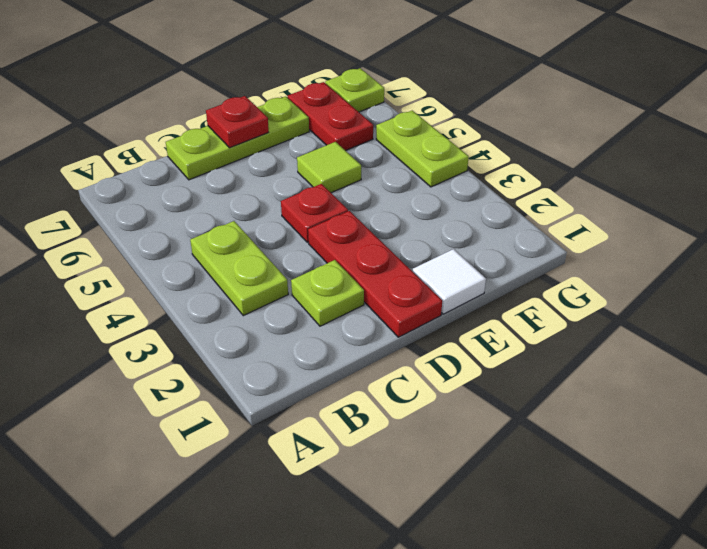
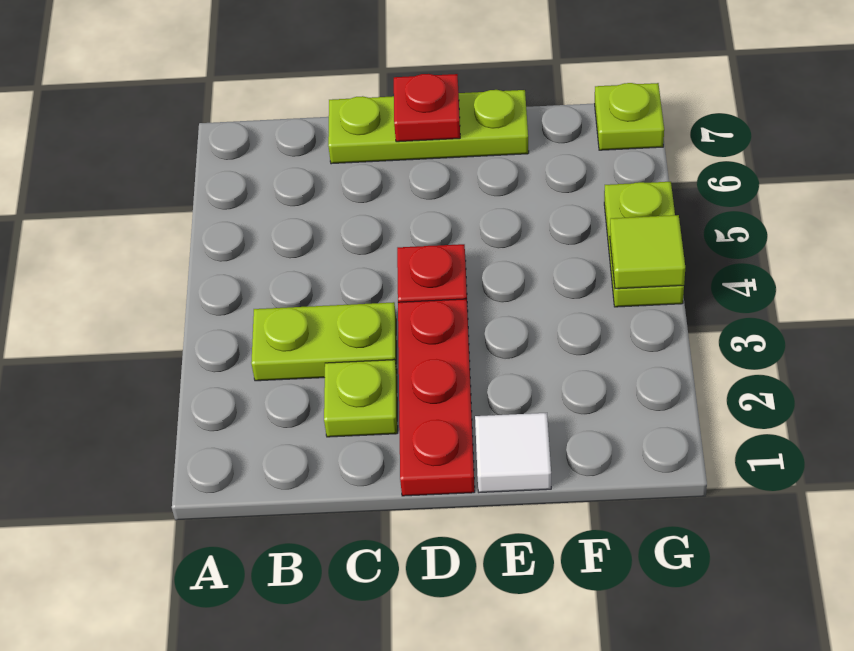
lime plate B3:B4 level 1 -> lime plate B3:C3 level 1
lime tile E5 level 1 -> lime tile G4 level 2
red plate F6:F7 level 1 -> none

